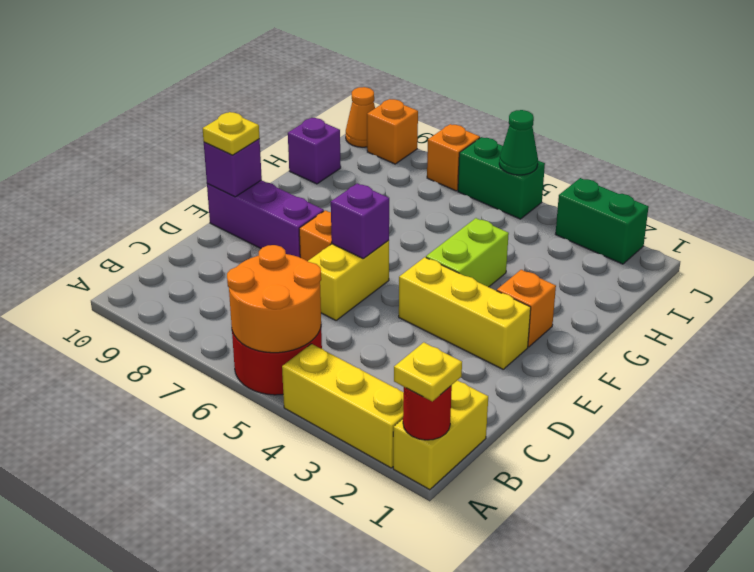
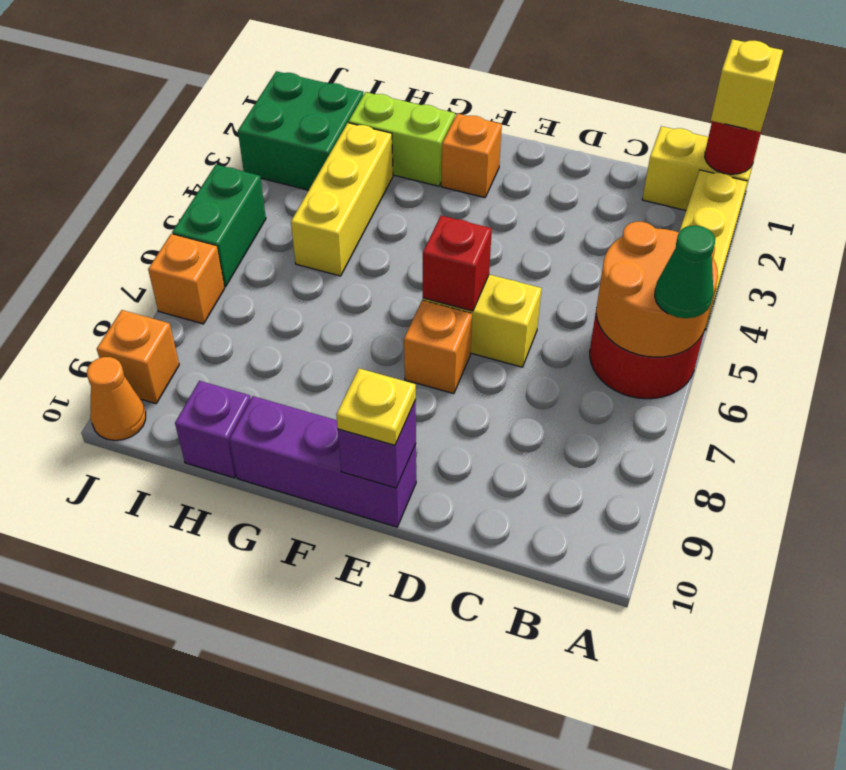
yellow plate A1 level 3 -> yellow brick A1 level 3
yellow brick E2:E4 level 1 -> yellow brick H3:H5 level 1
purple brick E6 level 2 -> red brick E6 level 2
purple brick E8:E10 level 1 -> purple brick E10:G10 level 1
lime brick F4:G4 level 1 -> lime brick G2:H2 level 1
green brick J2:J3 level 1 -> green brick I2:J3 level 1
green cone J5 level 2 -> green cone A6 level 3

